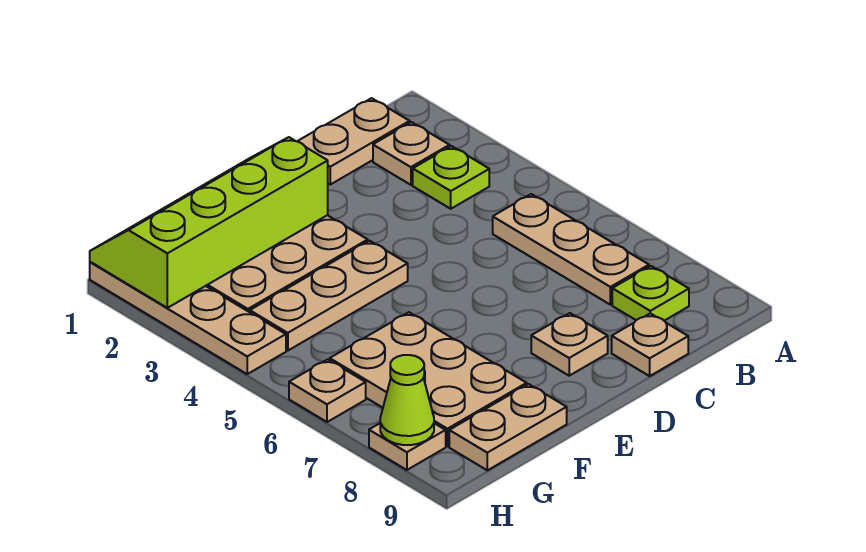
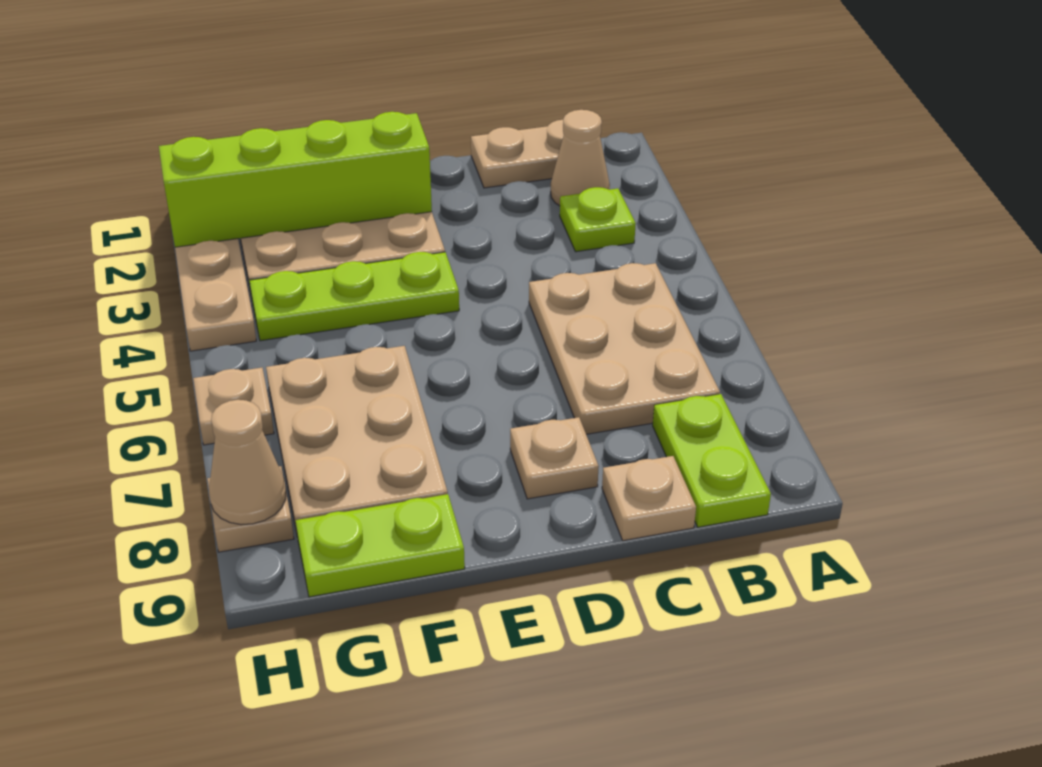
tan plate B2 level 1 -> tan cone B2 level 1
tan plate B5:B7 level 1 -> tan plate B5:C7 level 1
lime plate B8 level 1 -> lime plate B8:B9 level 1
tan plate E4:G4 level 1 -> lime plate E4:G4 level 1
tan plate F9:G9 level 1 -> lime plate F9:G9 level 1
lime cone H8 level 2 -> tan cone H8 level 2

